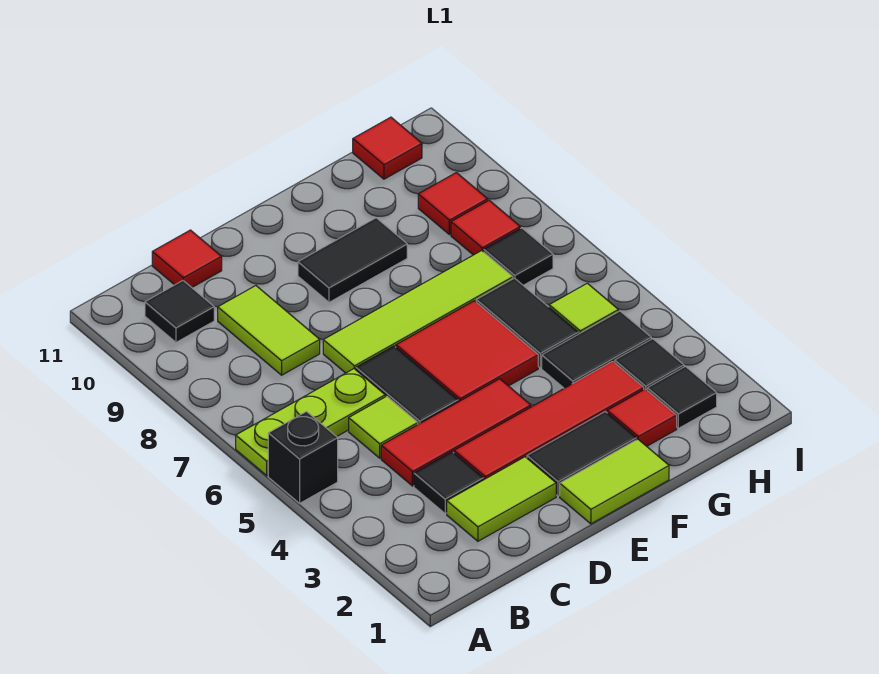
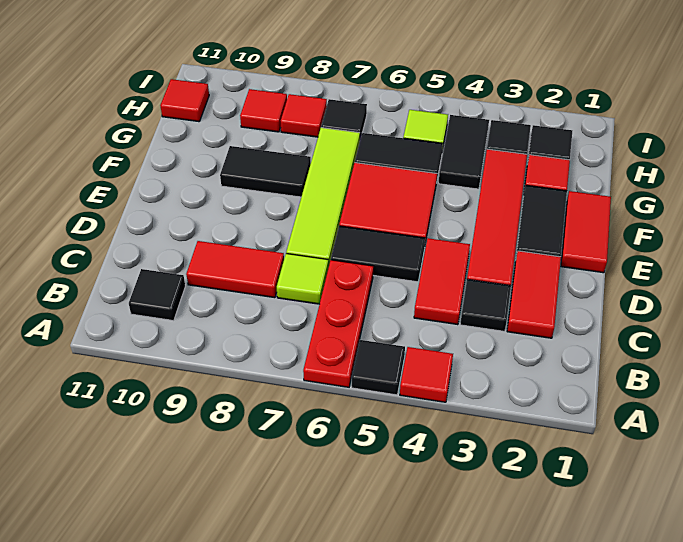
black brick A5 level 1 -> black tile A5 level 1
lime plate A6:C6 level 1 -> red plate A6:C6 level 1
lime tile C2:D2 level 1 -> red tile C2:D2 level 1
red tile C4:E4 level 1 -> red tile C4:D4 level 1
lime tile C5 level 1 -> lime tile C7 level 1
lime tile C8:C9 level 1 -> red tile C8:C9 level 1
red tile C11 level 1 -> red tile A4 level 1
lime tile E1:F1 level 1 -> red tile E1:F1 level 1
black tile E9:F9 level 1 -> black tile F8:F9 level 1

